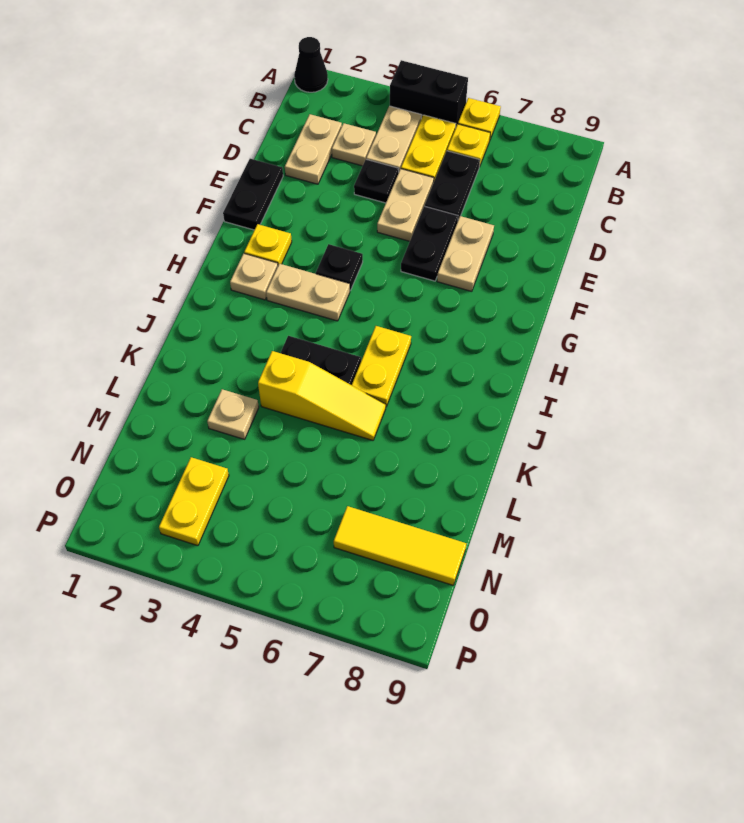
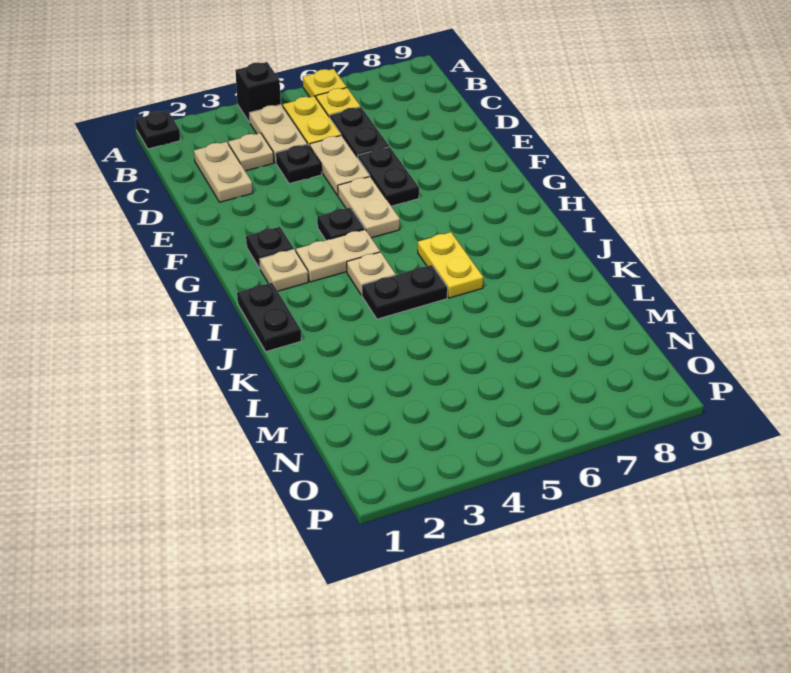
black cone A1 level 1 -> black plate A1 level 1
black brick A4:A5 level 1 -> black brick A4 level 1
black plate E1:F1 level 1 -> black plate I1:J1 level 1
tan plate E7:F7 level 1 -> tan plate F5:G5 level 1
yellow plate G2 level 1 -> black plate G2 level 1
yellow slope K4:K6 level 1 top 4 -> none
tan plate L3 level 1 -> tan plate I4 level 1
yellow plate N3:O3 level 1 -> none
yellow tile N7:N9 level 1 -> none

